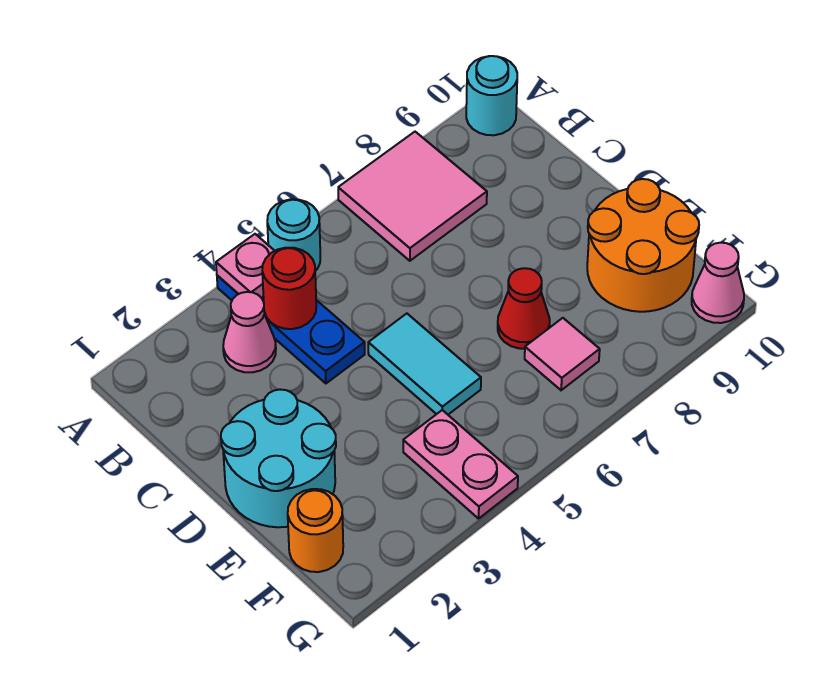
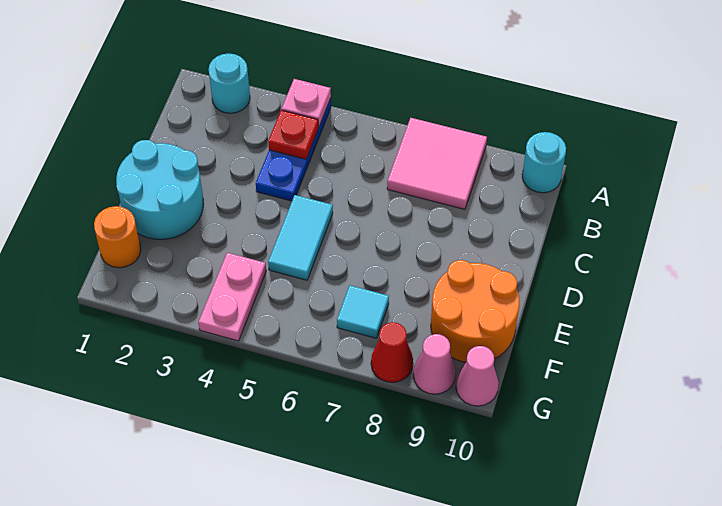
cyan round brick A5 level 1 -> cyan round brick A2 level 1
pink cone B3 level 1 -> pink cone G9 level 1
red round brick B4 level 2 -> red plate B4 level 2
red cone E7 level 1 -> red cone G8 level 1
pink tile F7 level 1 -> cyan tile F7 level 1

